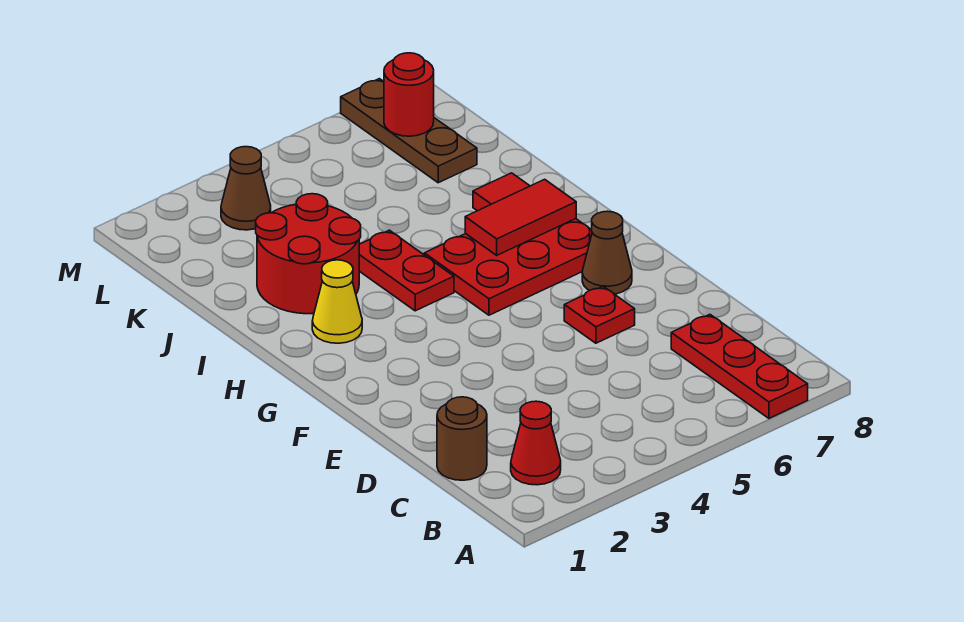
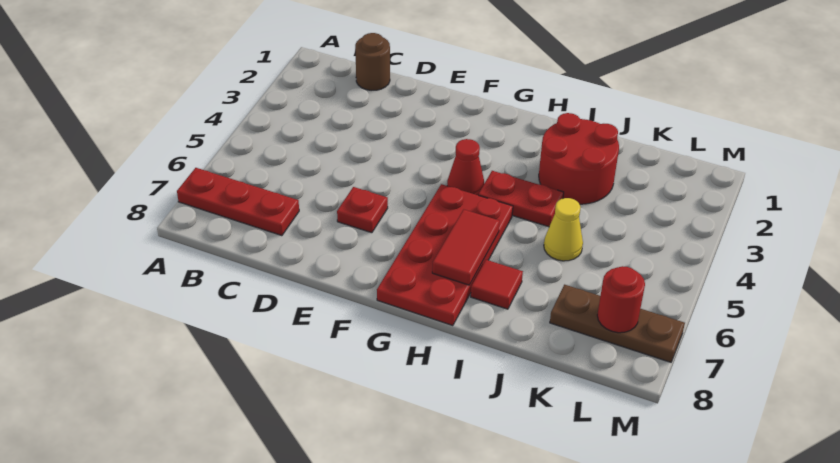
red cone B2 level 1 -> red cone G4 level 1
brown cone F7 level 1 -> none
red plate G5:H7 level 1 -> red plate G5:H8 level 1
yellow cone H2 level 1 -> yellow cone J5 level 1
brown cone L3 level 1 -> none

